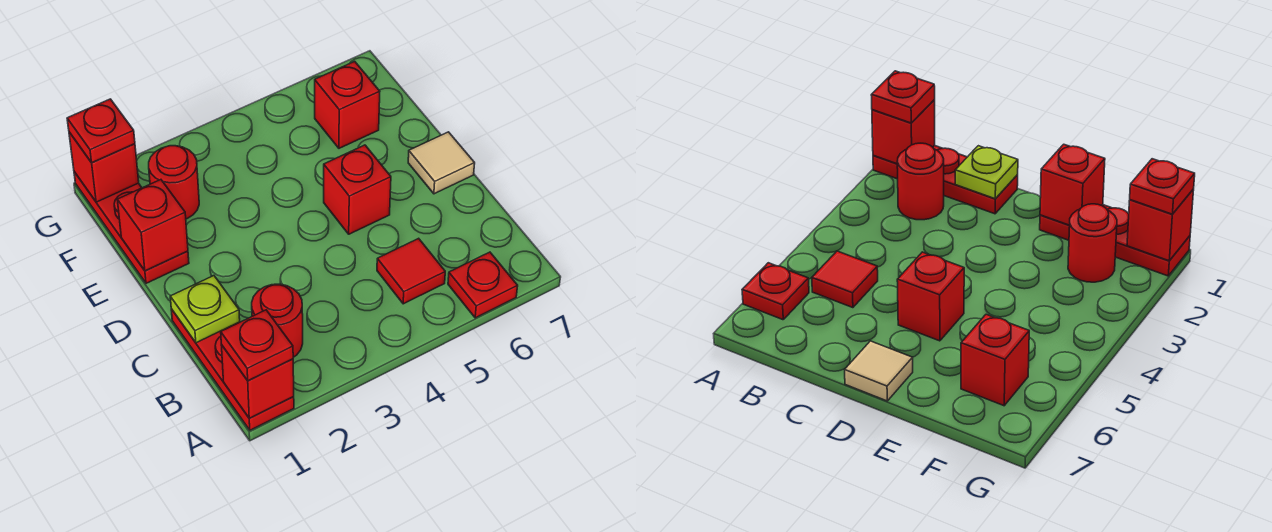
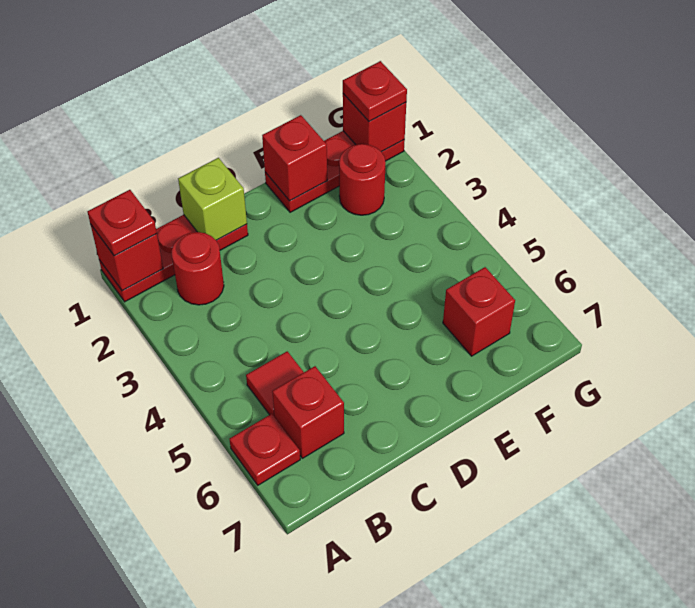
lime plate C1 level 2 -> lime brick C1 level 2
red brick D5 level 1 -> red brick B6 level 1
tan tile D7 level 1 -> none

